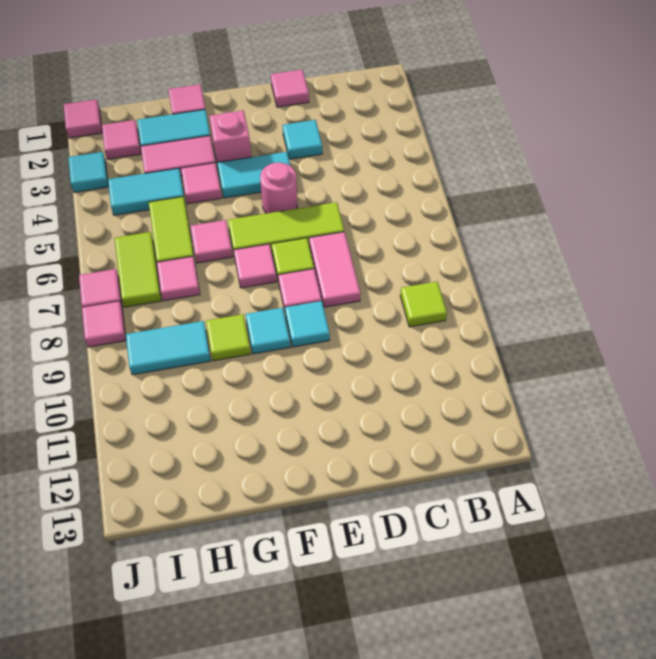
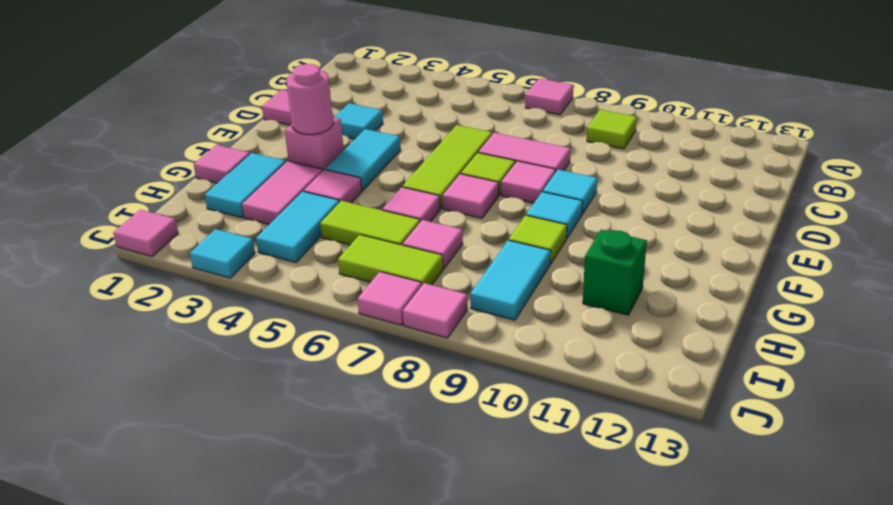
pink round brick E5 level 1 -> pink round brick F3 level 2
none -> green brick H11 level 1
pink tile I2 level 1 -> pink tile A7 level 1

